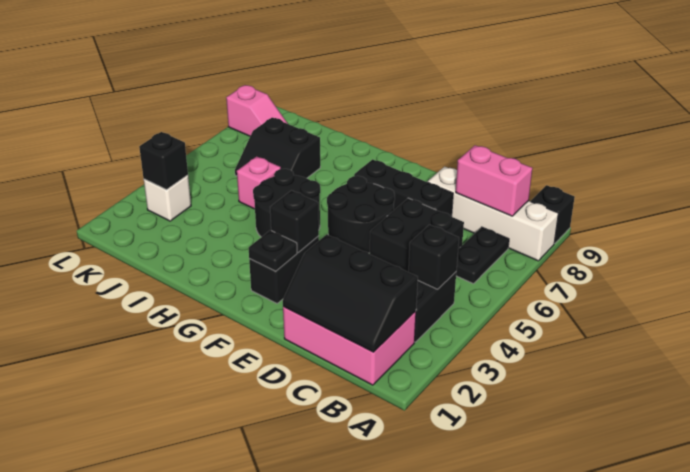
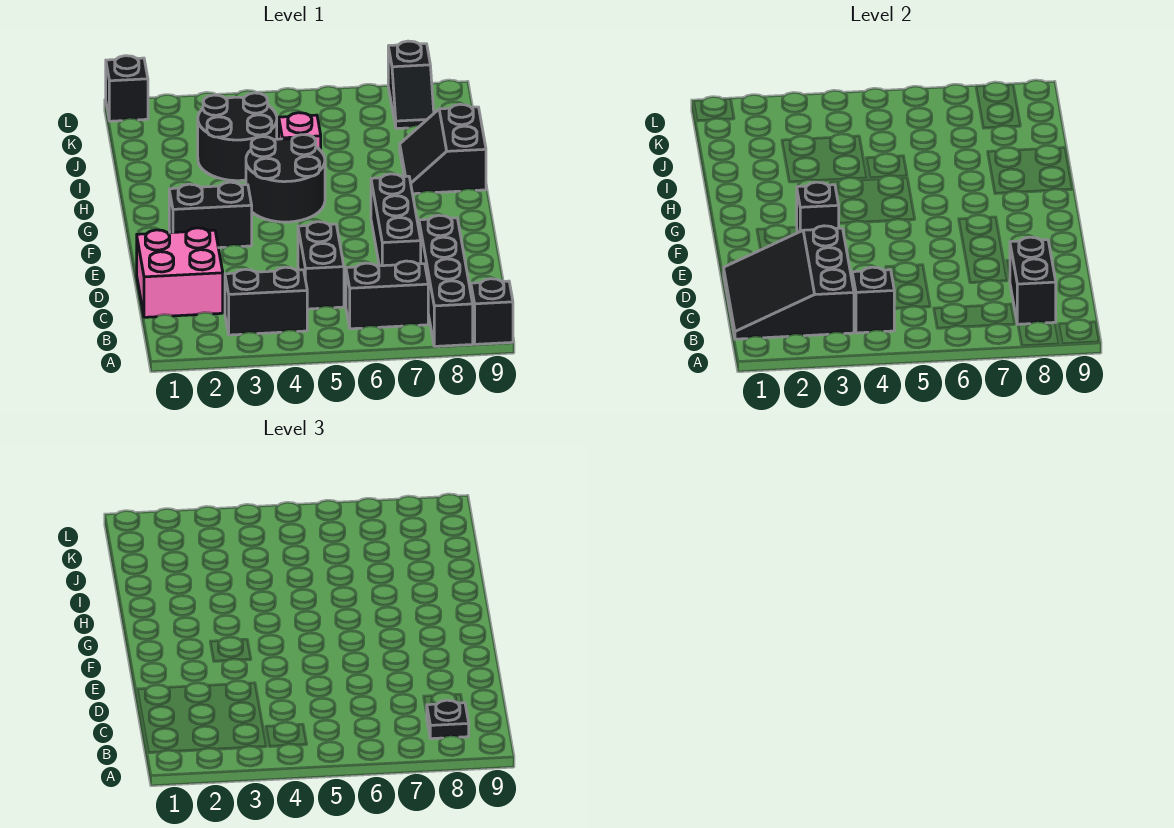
white brick A8:D8 level 1 -> black brick A8:D8 level 1
pink brick B1:D2 level 1 -> pink brick C1:D2 level 1
black slope B1:D2 level 2 top 2 -> black slope B1:D3 level 2 top 3
black plate B6:B7 level 1 -> black brick B6:B7 level 1
pink brick B8:C8 level 2 -> black brick B8:C8 level 2
black brick C5:D6 level 1 -> black brick C5:D5 level 1
black round brick E5:F6 level 1 -> black round brick I3:J4 level 1
black plate F2 level 2 -> black plate B8 level 3
black slope I6:J7 level 1 top 7 -> black slope H8:I9 level 1 top 9
white brick K3 level 1 -> none
black brick K3 level 2 -> black brick L1 level 1
pink slope K8:L8 level 1 top L -> black slope K8:L8 level 1 top L

